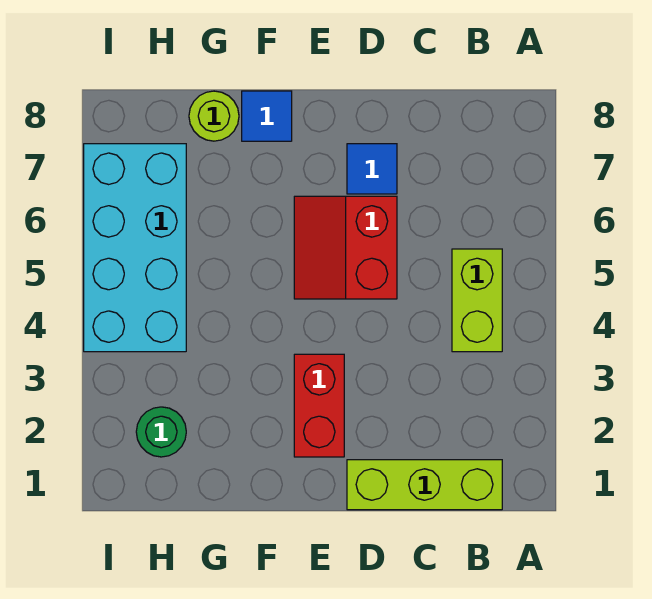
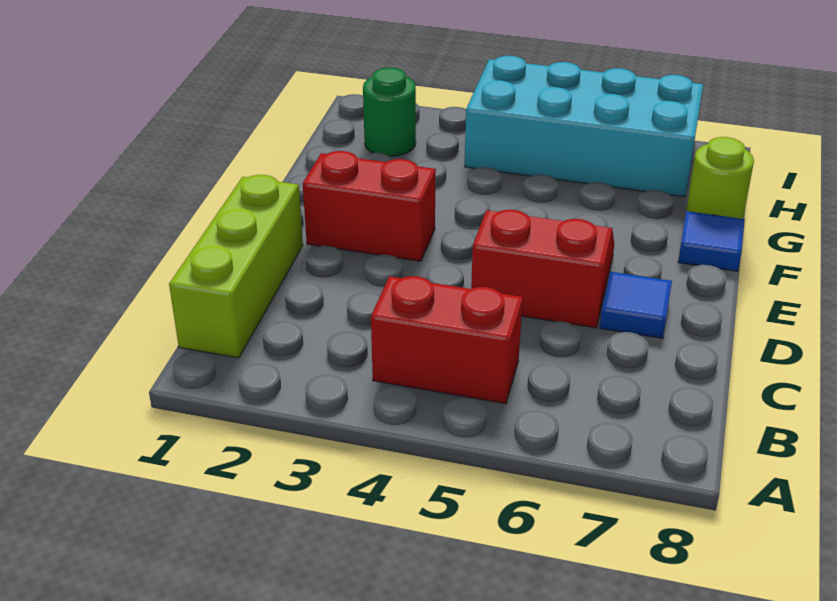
lime brick B4:B5 level 1 -> red brick B4:B5 level 1

